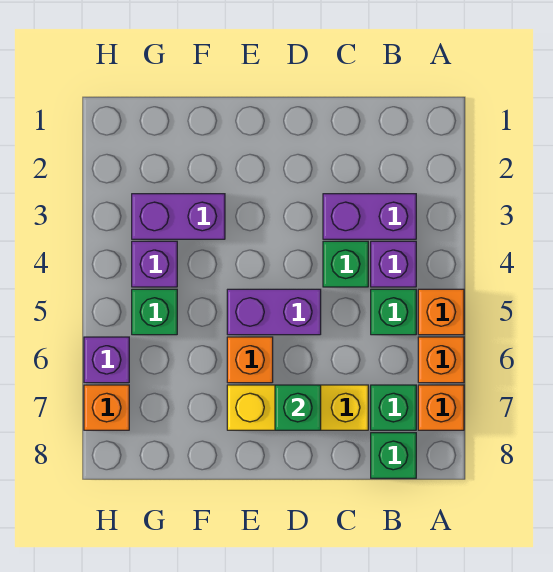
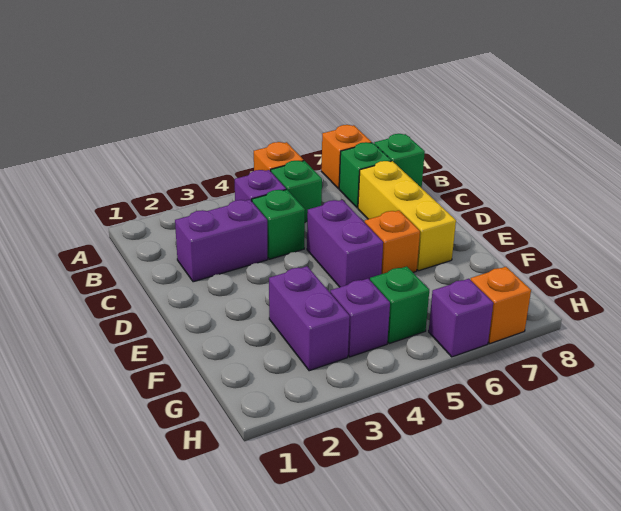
orange brick A6 level 1 -> none
purple brick B3:C3 level 1 -> purple brick C2:C3 level 1
green brick D7 level 2 -> none

